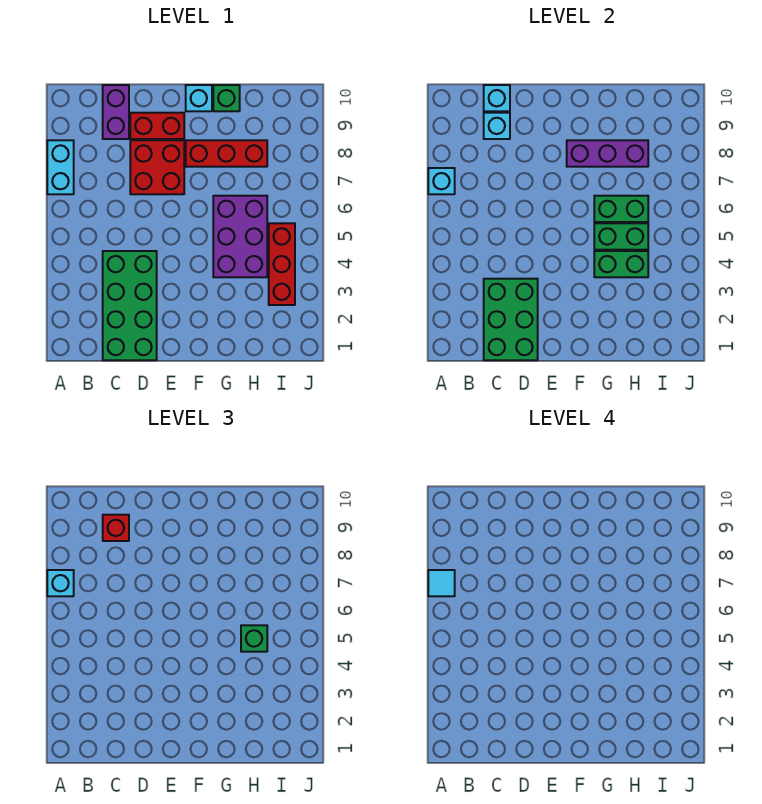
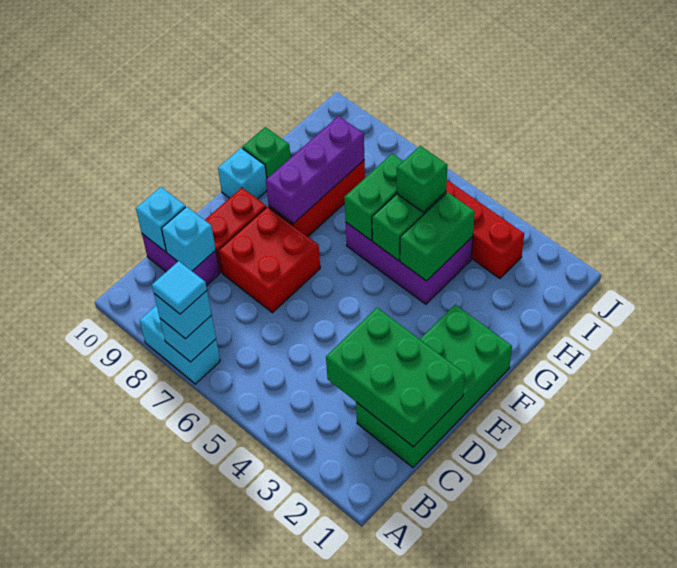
green brick C1:D4 level 1 -> green brick C1:F2 level 1
red brick C9 level 3 -> none

